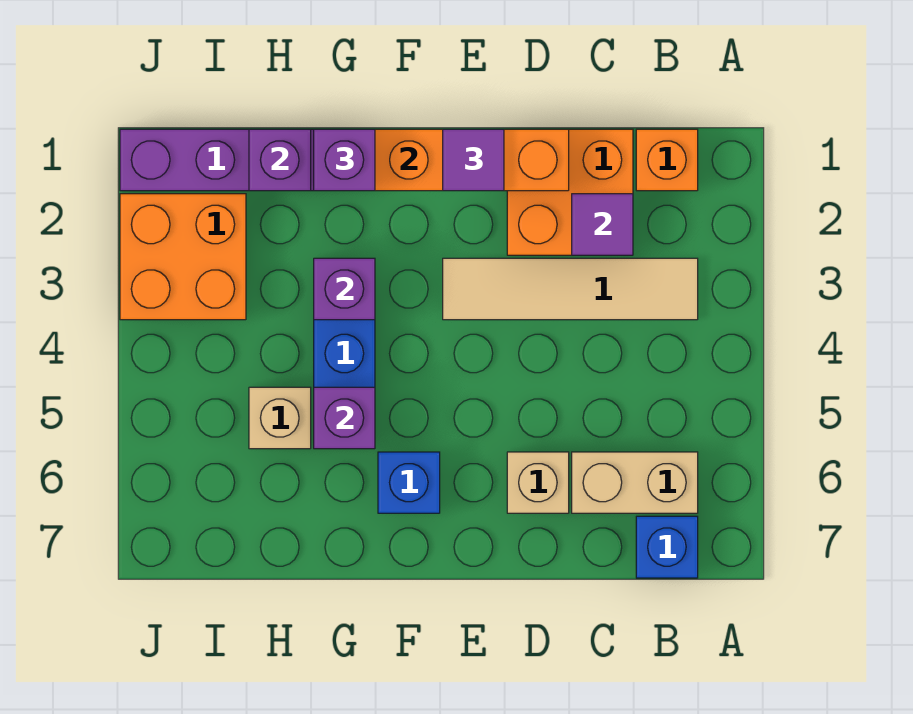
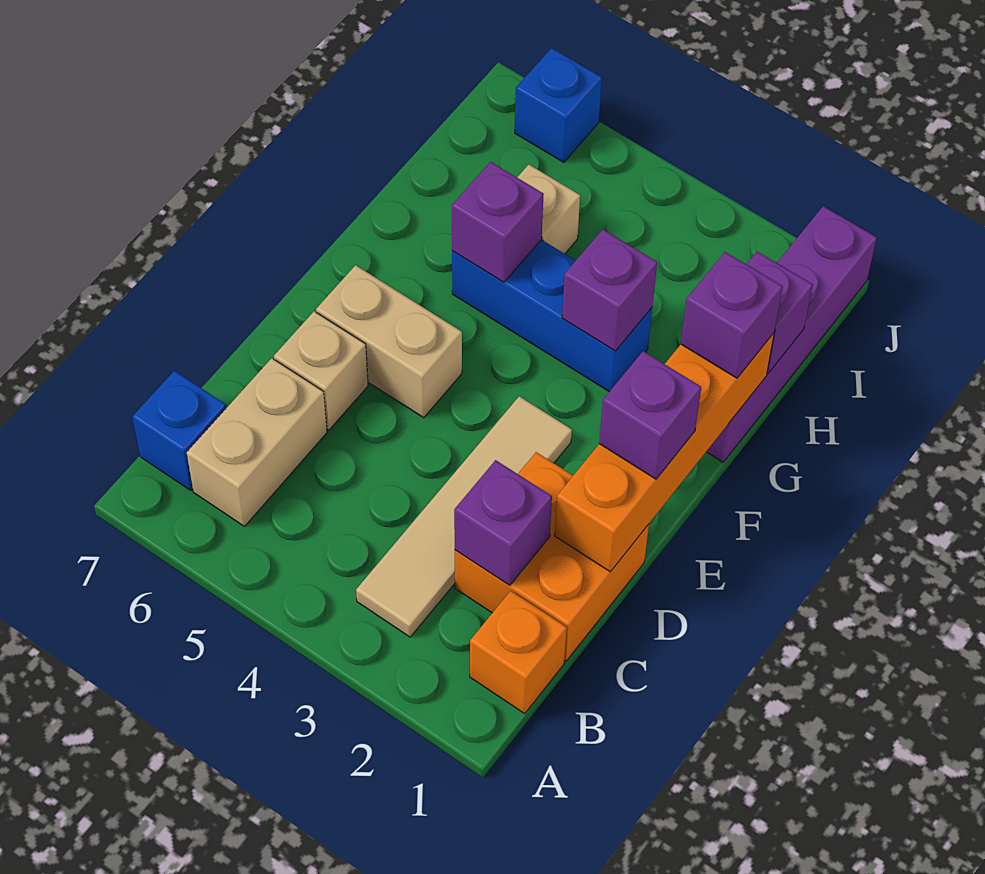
purple tile C2 level 2 -> purple brick C2 level 2
purple tile E1 level 3 -> purple brick E1 level 3
none -> tan brick E5:E6 level 1
blue brick F6 level 1 -> blue brick J6 level 1
orange brick I2:J3 level 1 -> none

